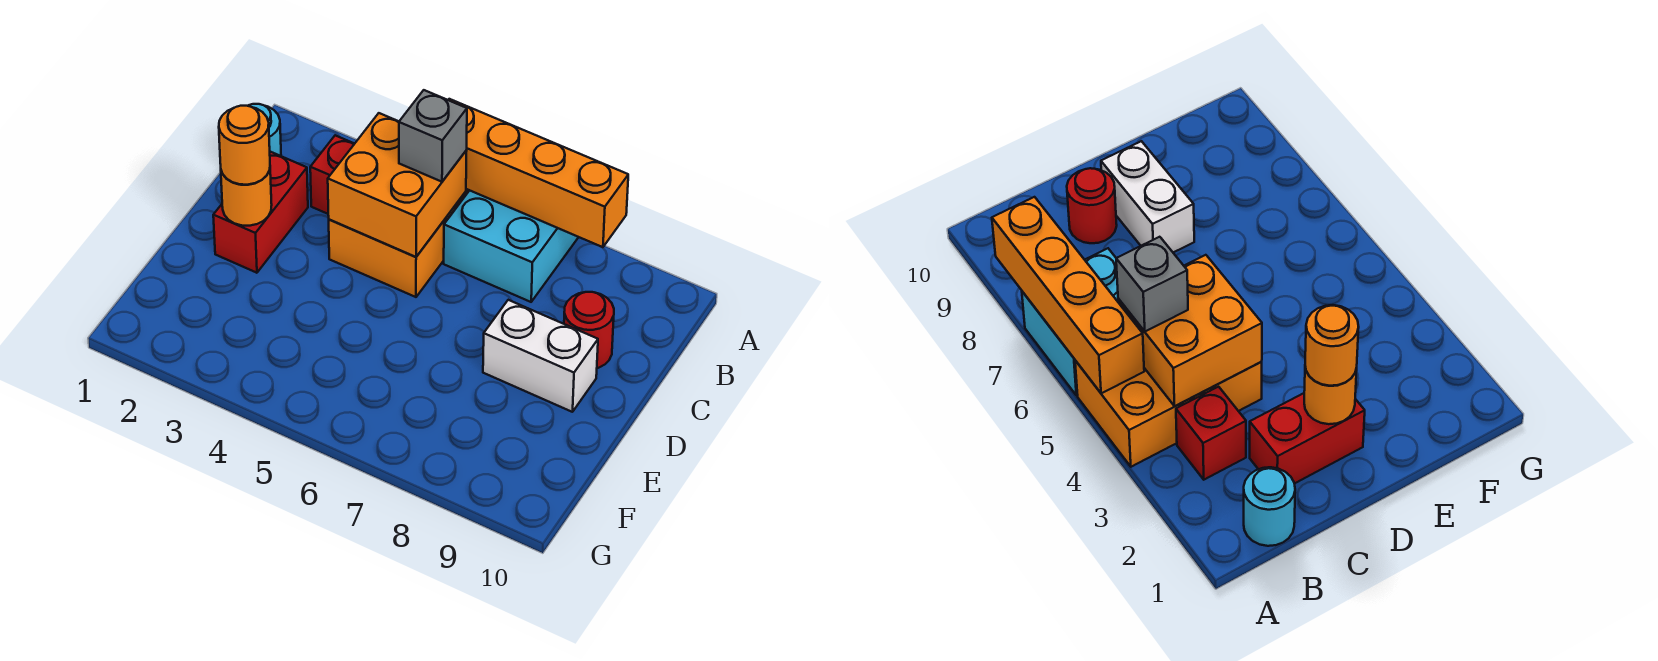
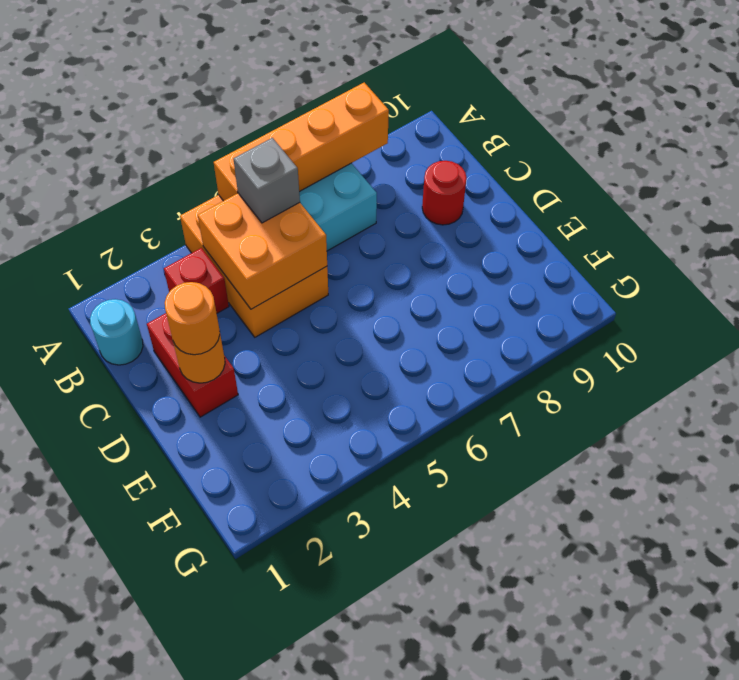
white brick D8:D9 level 1 -> none

